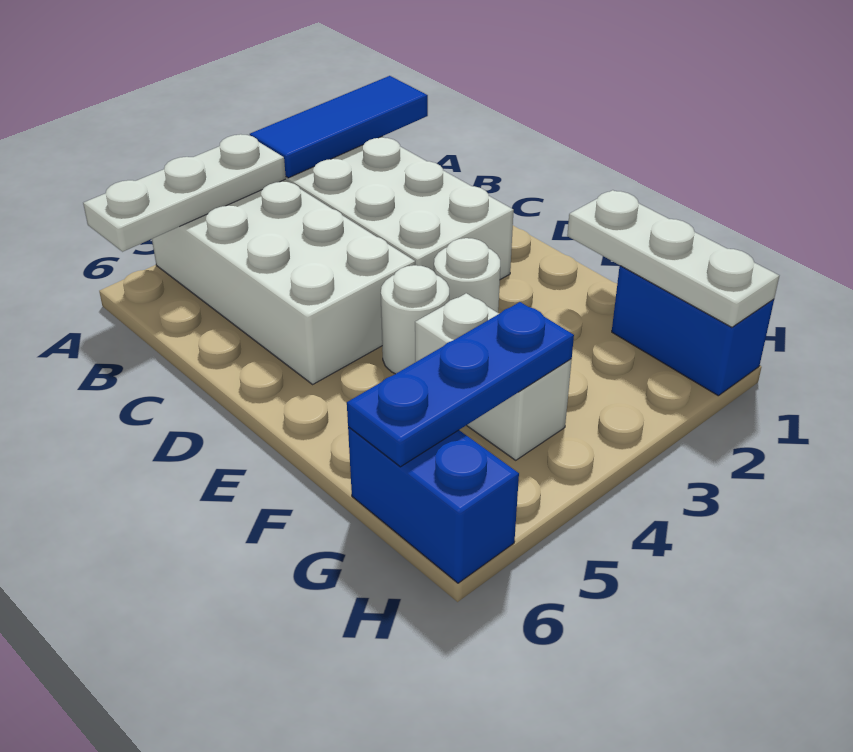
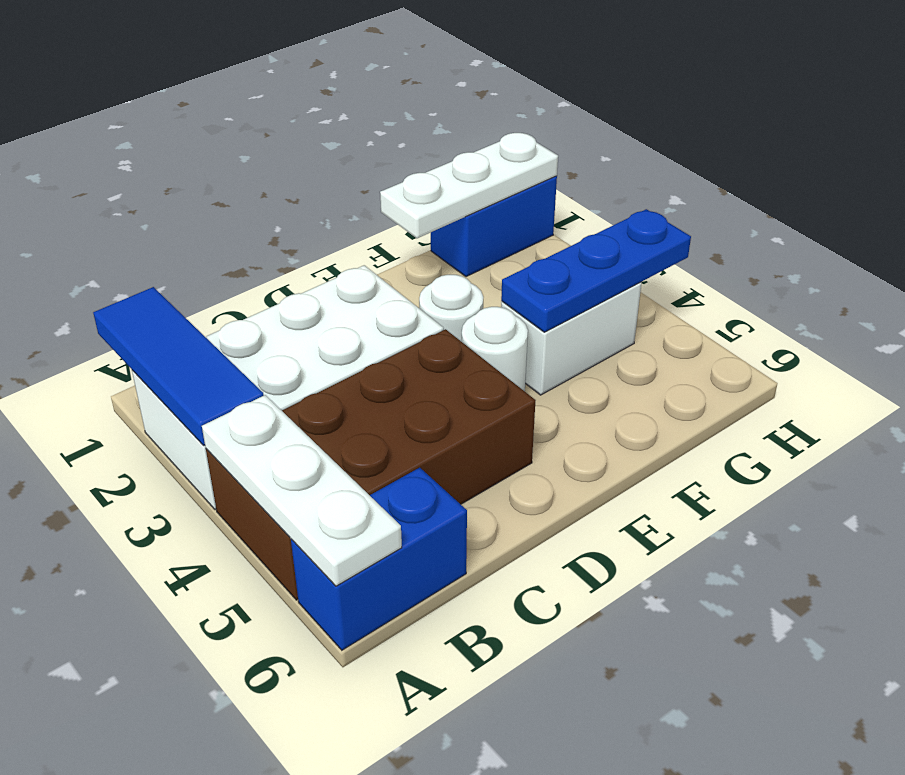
white brick A4:D5 level 1 -> brown brick A4:D5 level 1
blue plate G4:G6 level 2 -> blue plate F4:H4 level 2
blue brick G6:H6 level 1 -> blue brick A6:B6 level 1

